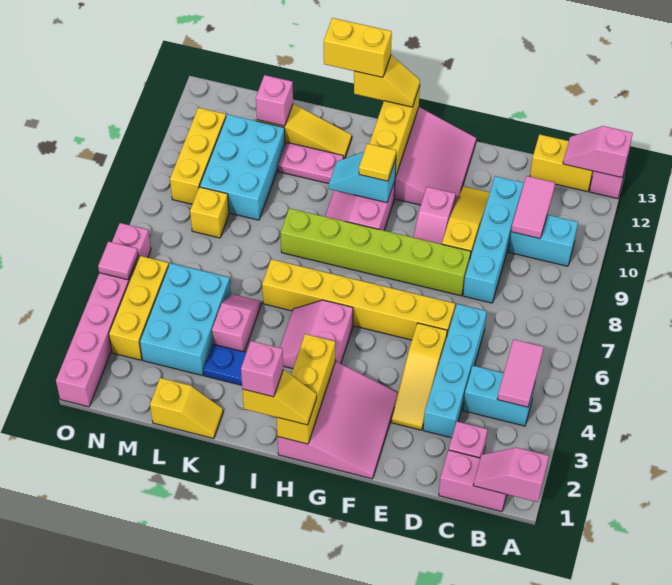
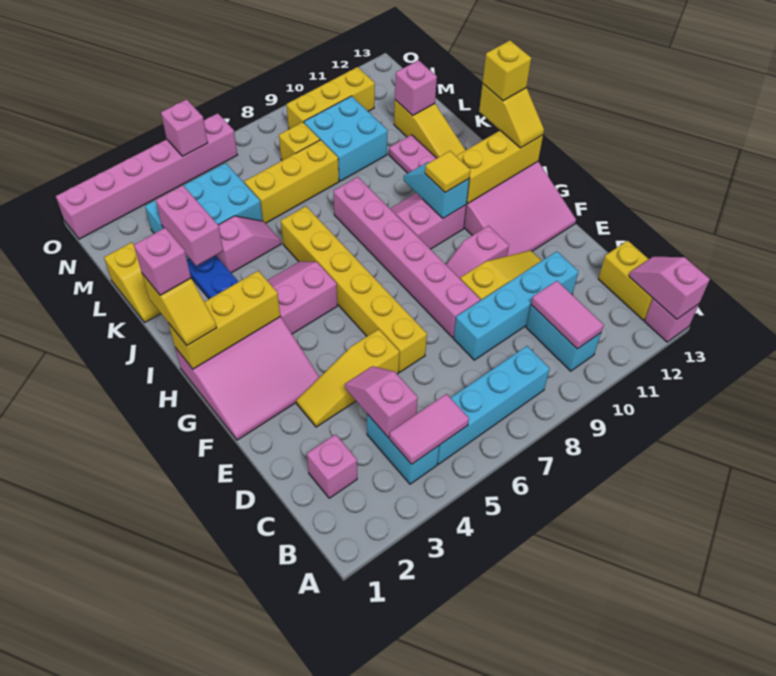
pink slope A1:B1 level 2 top A -> pink slope C4:D4 level 2 top C
pink brick B1:C1 level 1 -> pink brick K3:L3 level 2
pink tile C10:C11 level 2 -> pink tile B10:C10 level 2
cyan brick D3:D6 level 1 -> cyan brick B5:B8 level 1
lime brick E8:J8 level 1 -> pink brick E8:J8 level 1
yellow brick I13:J13 level 4 -> yellow brick I13 level 4
cyan brick L9:M11 level 1 -> cyan brick L9:M10 level 1
yellow brick N3:N5 level 1 -> yellow brick L6:L8 level 1
pink tile O5 level 2 -> pink brick O5 level 2

